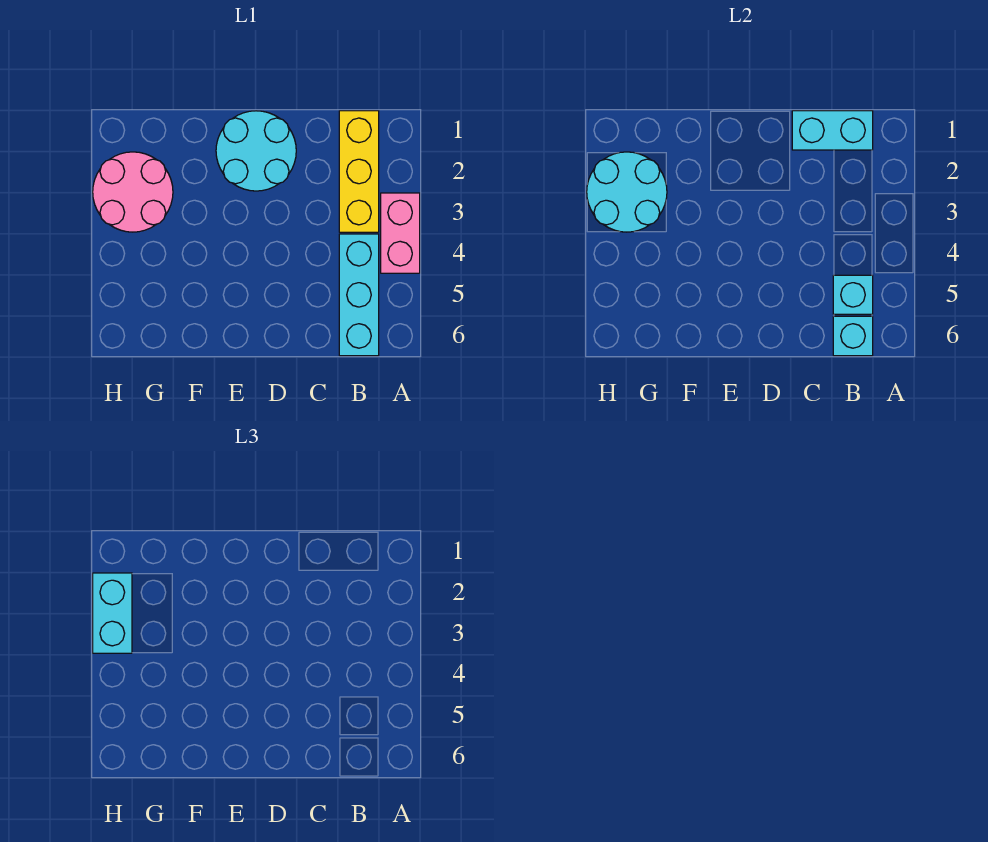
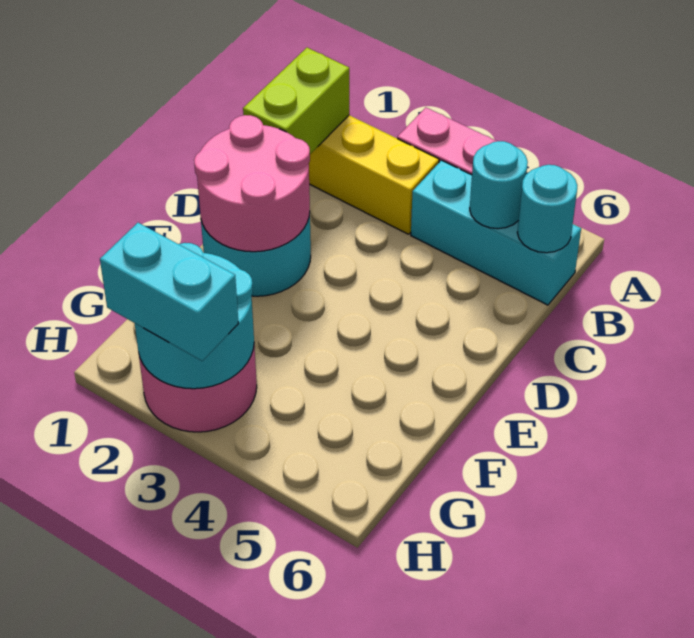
cyan brick B1:C1 level 2 -> lime brick B1:C1 level 2
cyan brick B5 level 2 -> cyan round brick B5 level 2
cyan brick B6 level 2 -> cyan round brick B6 level 2
none -> pink round brick D1:E2 level 2

